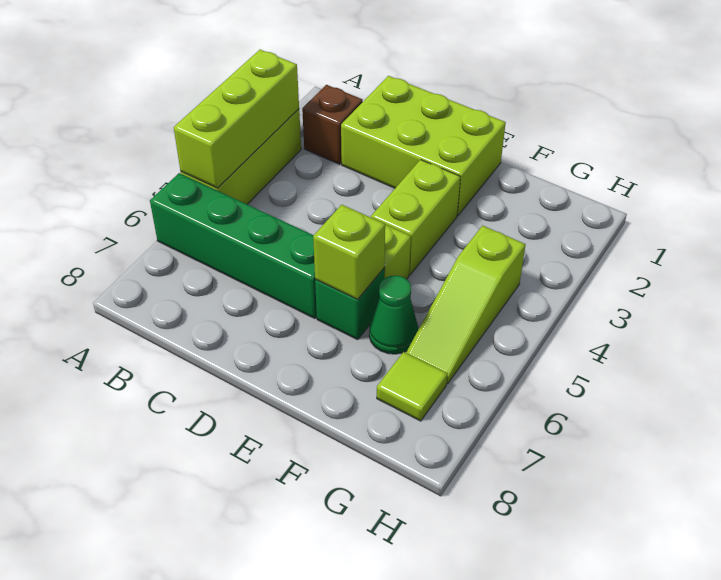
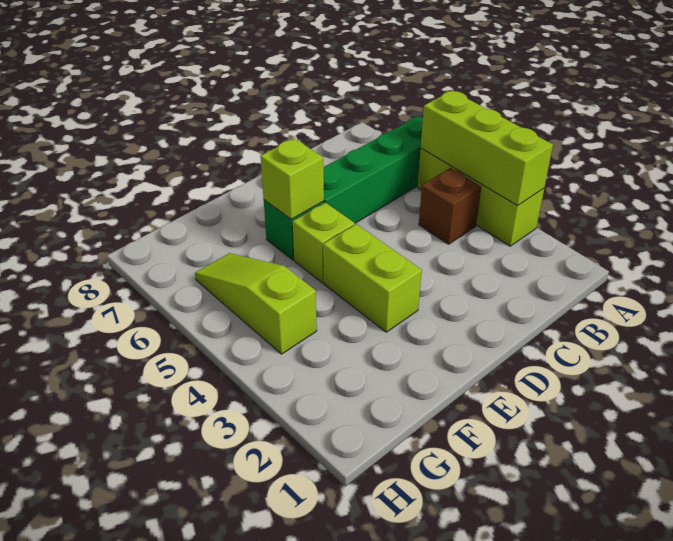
brown brick B2 level 1 -> brown brick B4 level 1
lime brick C1:E2 level 1 -> none
green cone F6 level 1 -> none
lime tile G7 level 1 -> none

